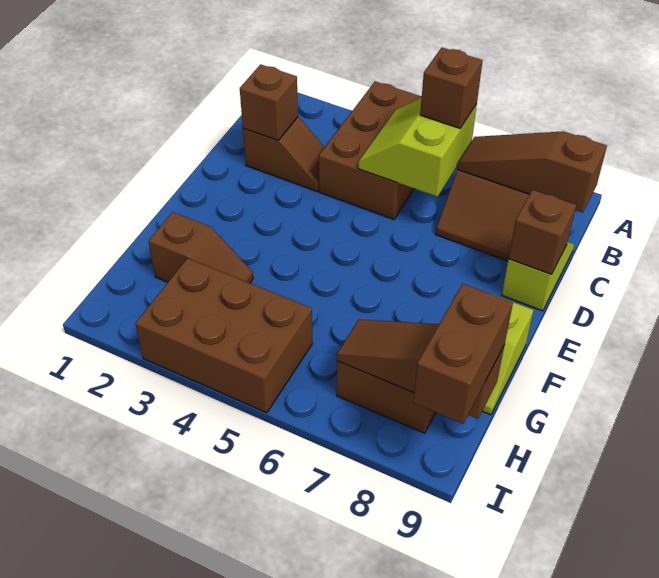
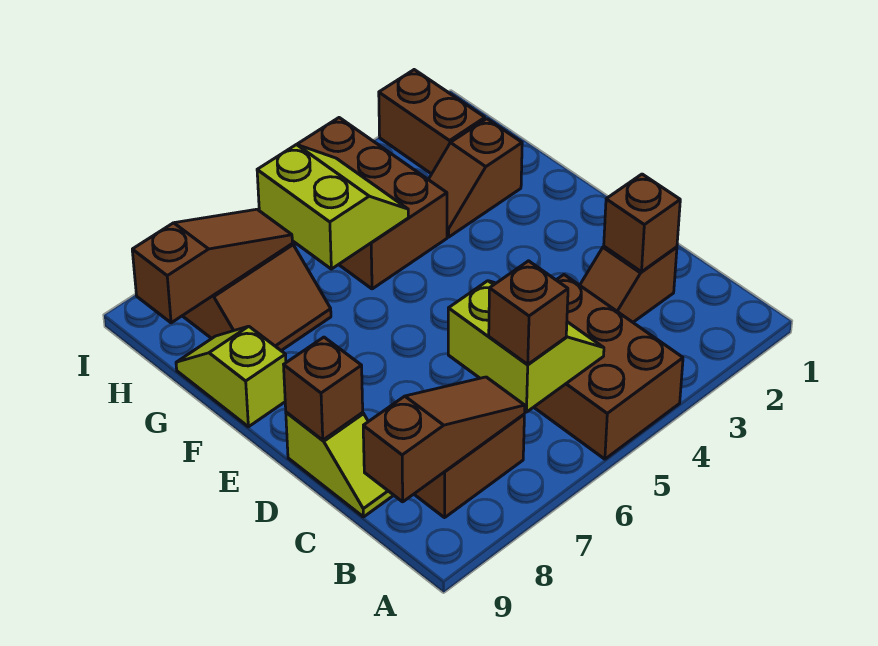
none -> lime slope G5:H6 level 2 top 6
brown brick H3:I5 level 1 -> brown brick G4:I5 level 1
brown brick H9:I9 level 3 -> brown brick H2:I2 level 1

